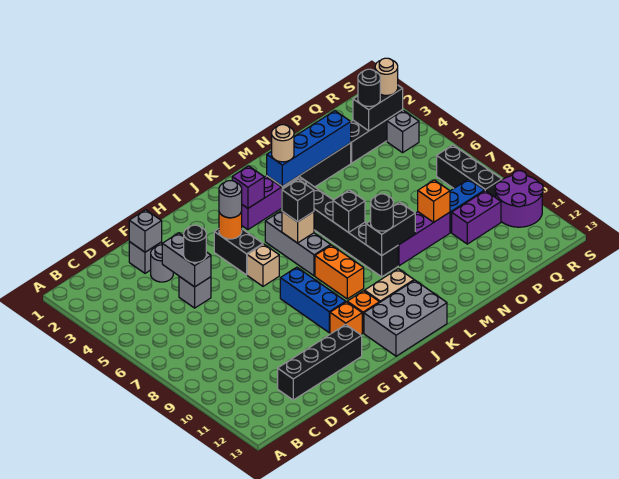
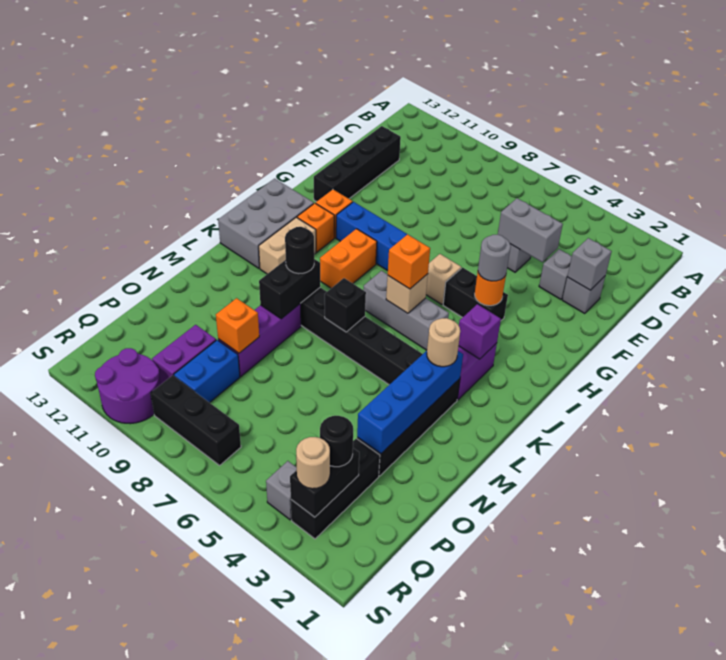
grey round brick E3 level 1 -> grey brick E3 level 1
black round brick E5 level 3 -> none
black brick J6 level 3 -> orange brick J6 level 3
orange brick J8:J9 level 1 -> orange brick I9:J9 level 1

